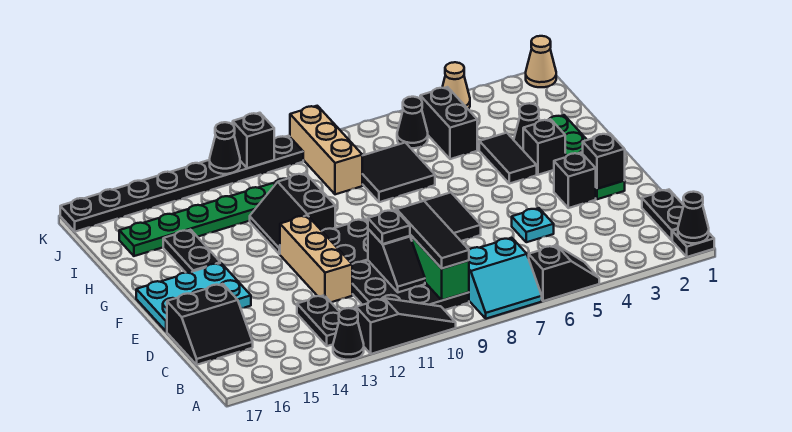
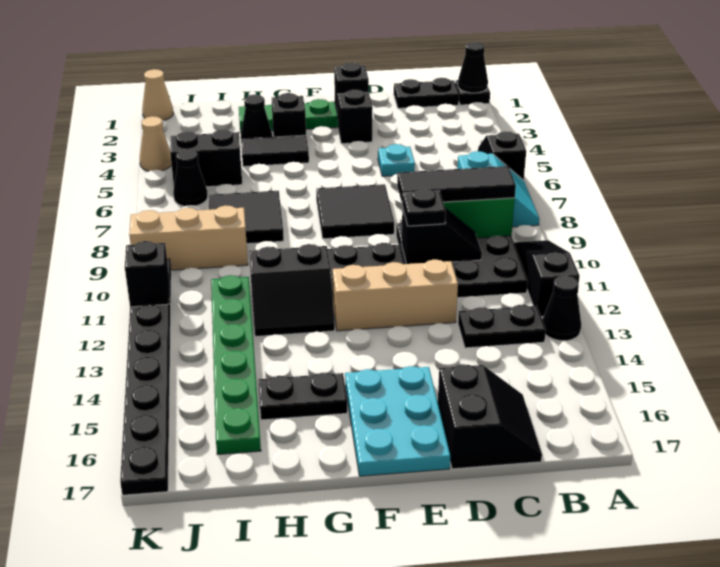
black cone K12 level 2 -> none

